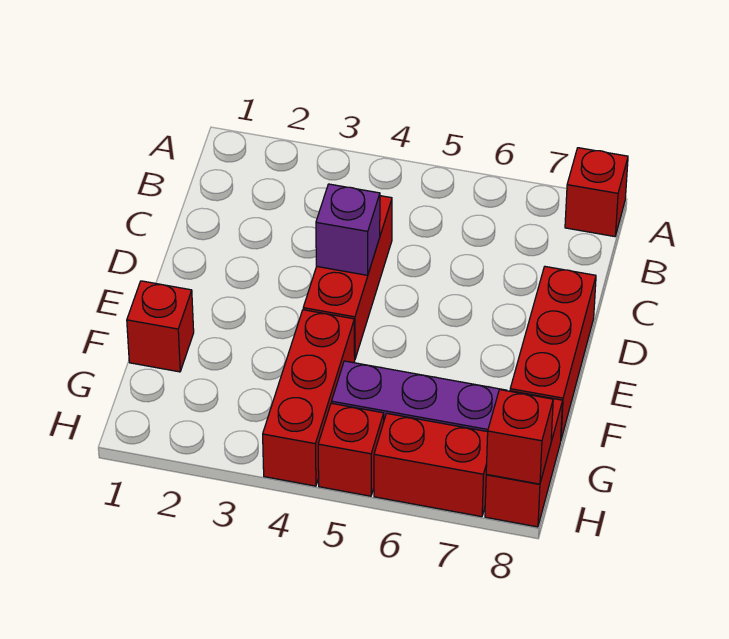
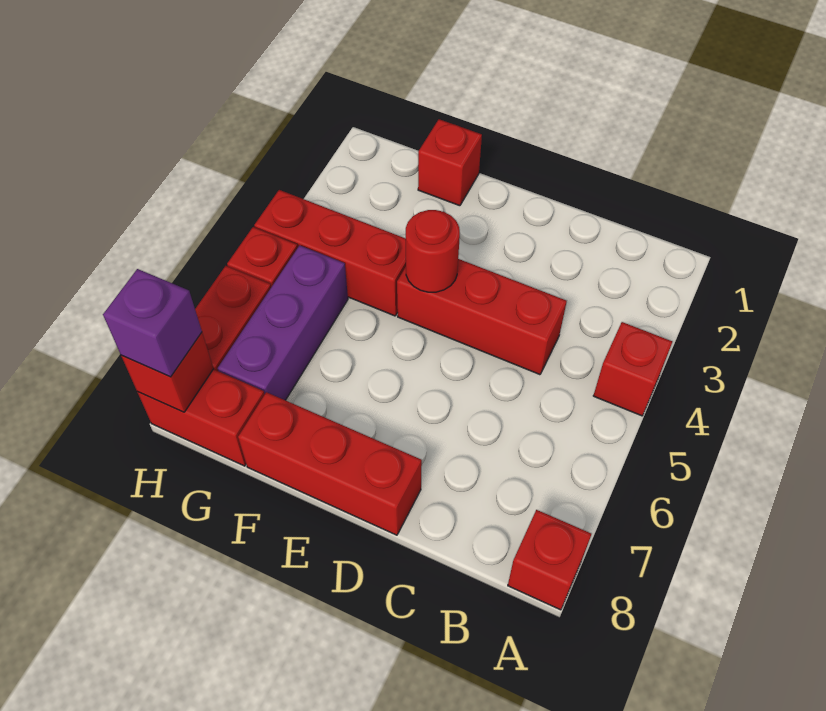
none -> red brick A4 level 1
purple brick D4 level 2 -> purple brick H8 level 3
none -> red round brick E4 level 2

